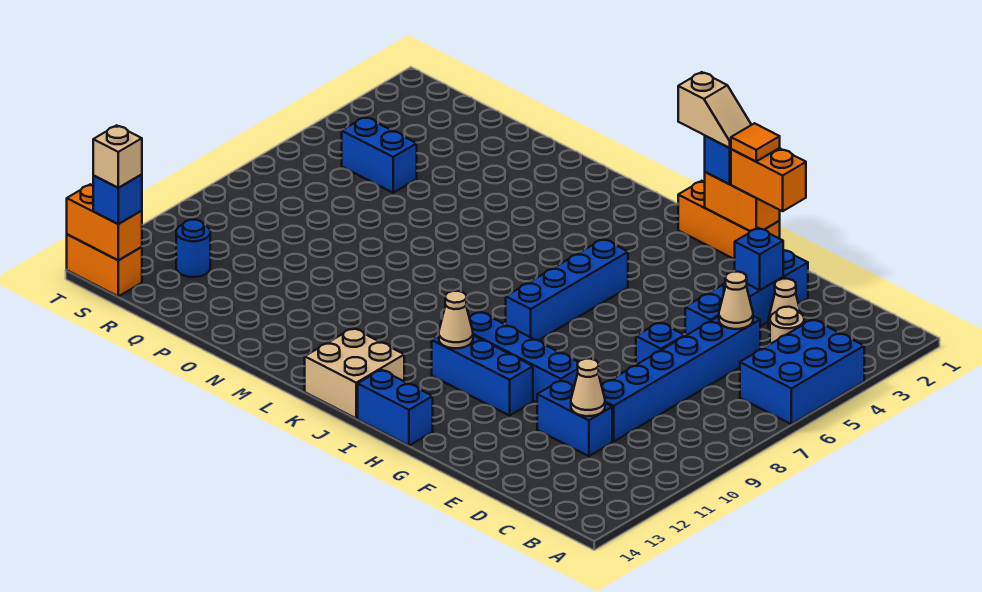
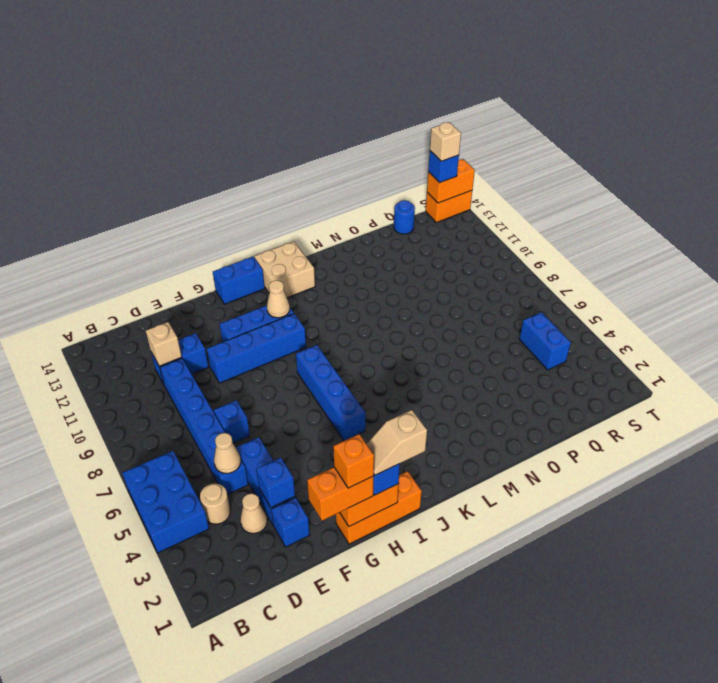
tan cone D11 level 2 -> tan brick D11 level 2
orange tile G1 level 4 -> orange brick G1 level 4
blue brick Q5:R5 level 1 -> blue brick R4:R5 level 1
blue round brick R12 level 1 -> blue round brick Q14 level 1

